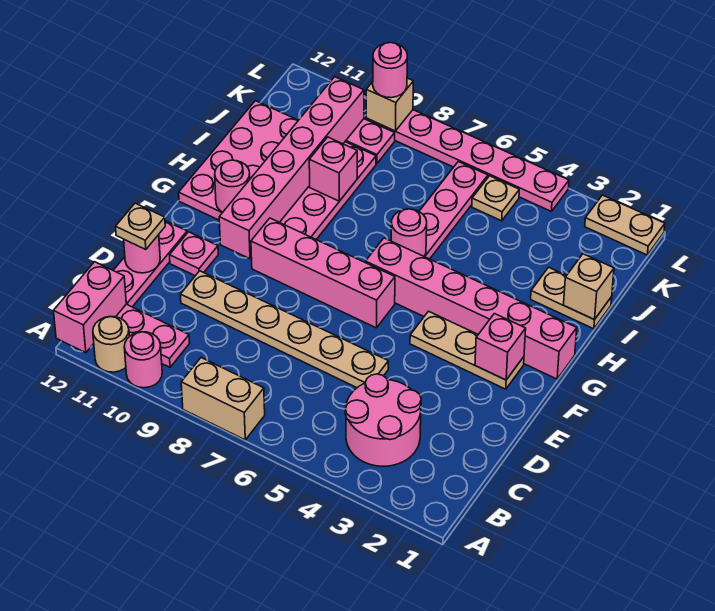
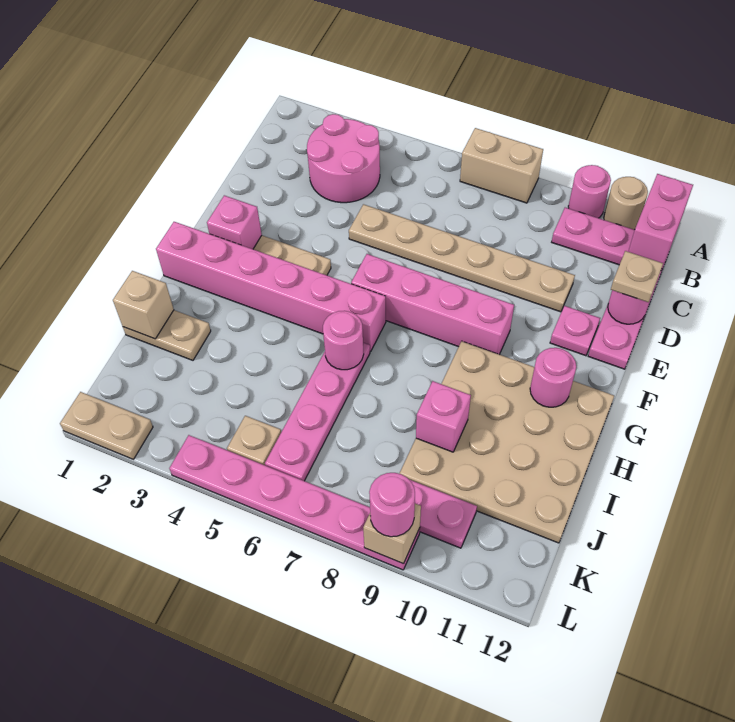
pink brick F10:K10 level 2 -> none
pink plate G9:J12 level 1 -> tan plate G9:J12 level 1

